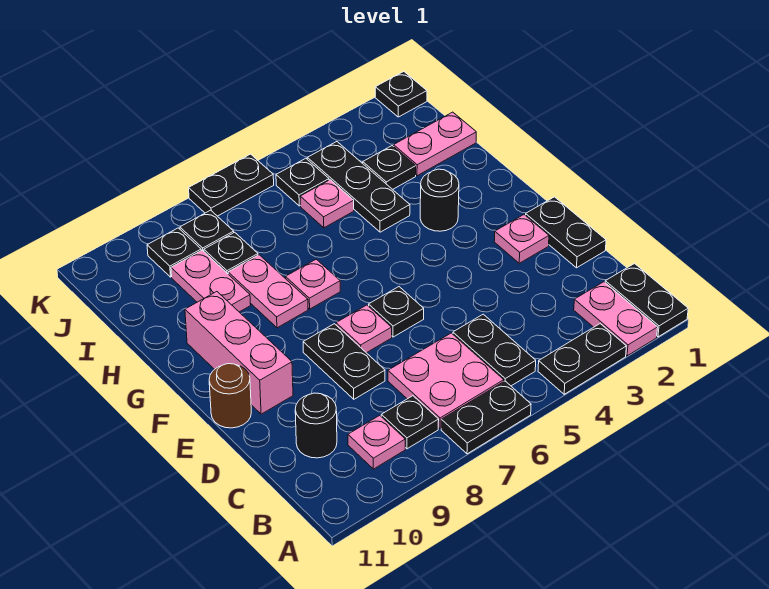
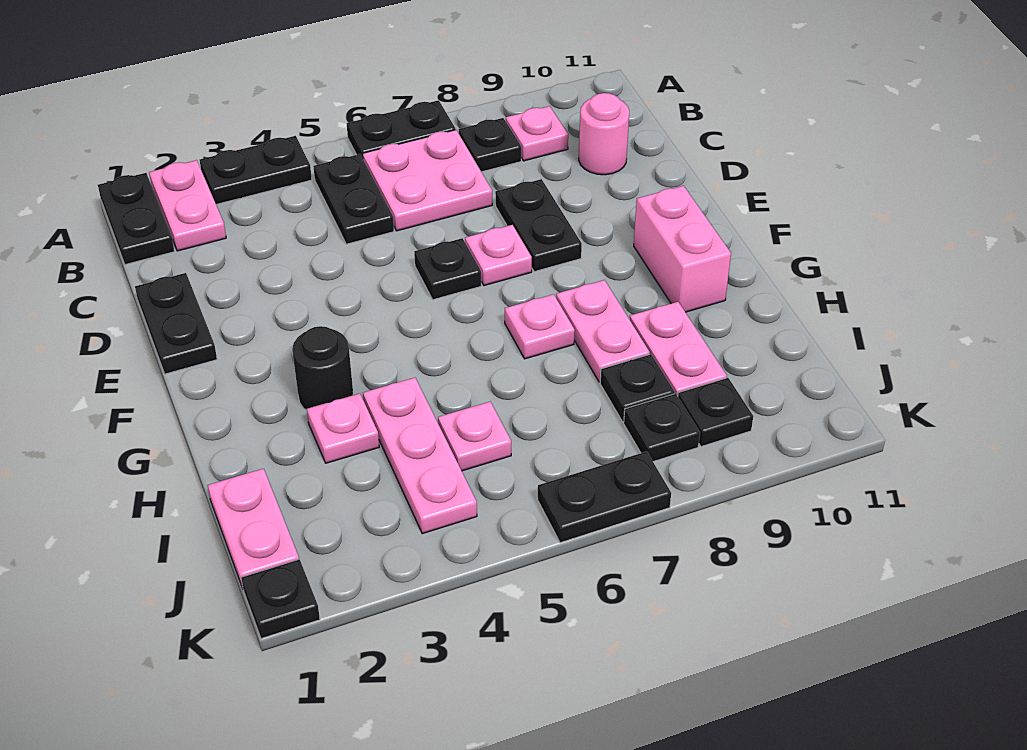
black round brick C10 level 1 -> pink round brick C10 level 1
pink plate E2 level 1 -> pink plate H3 level 1
pink brick E10:G10 level 1 -> pink brick F10:G10 level 1
brown round brick E11 level 1 -> none
black plate H4:J4 level 1 -> pink plate H4:J4 level 1
pink plate I1:I2 level 1 -> pink plate I1:J1 level 1
black plate I3 level 1 -> none
black plate J5 level 1 -> none

